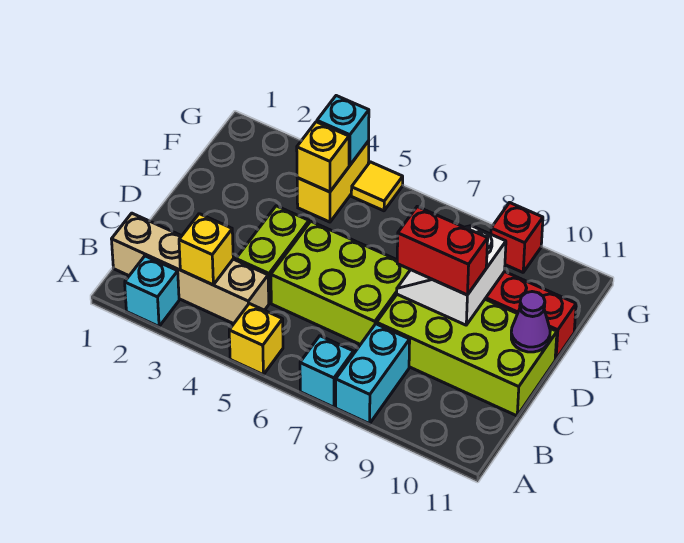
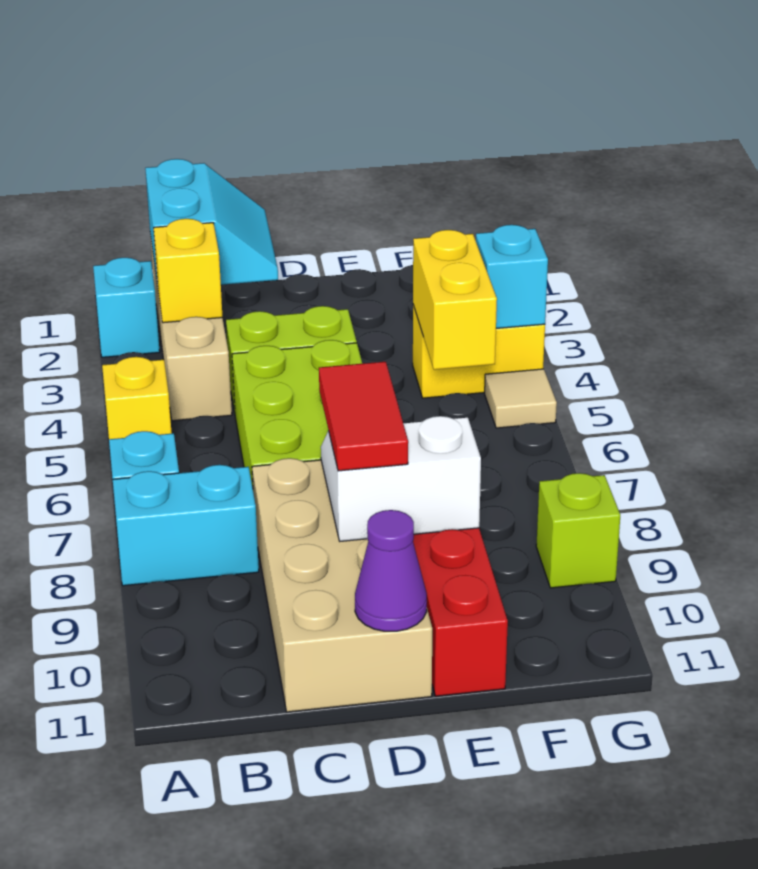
none -> cyan slope B1:C2 level 2 top B
lime brick C8:D11 level 1 -> tan brick C8:D11 level 1
red brick D8:D9 level 3 -> red tile D8:D9 level 3
yellow brick F4 level 2 -> yellow brick F4:F5 level 2
yellow tile G5 level 1 -> tan tile G5 level 1
red brick G9 level 1 -> lime brick G9 level 1

